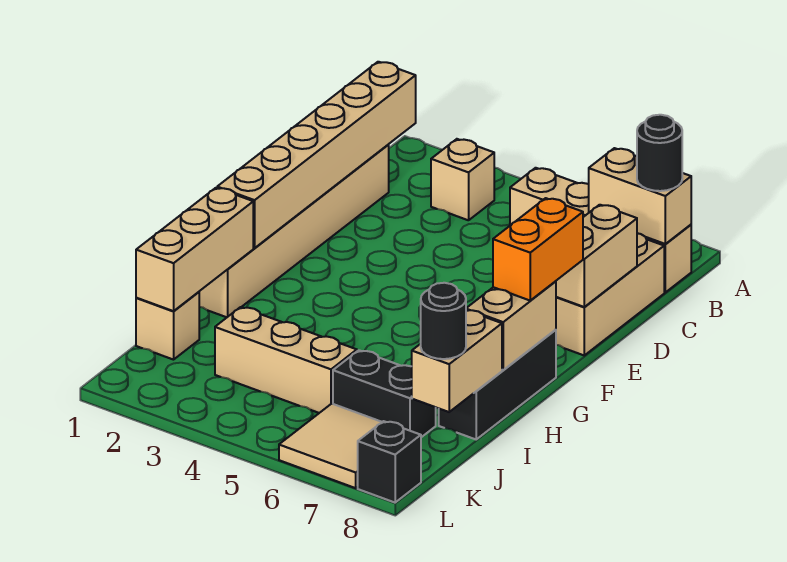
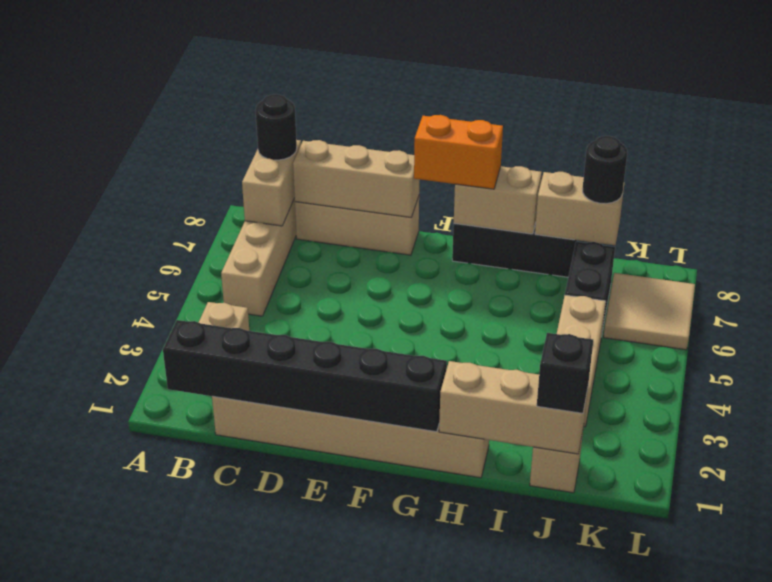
tan brick B1:G1 level 2 -> black brick B1:G1 level 2
tan brick D8:E8 level 2 -> tan brick C8:E8 level 2
black brick L8 level 1 -> black brick J1 level 3

